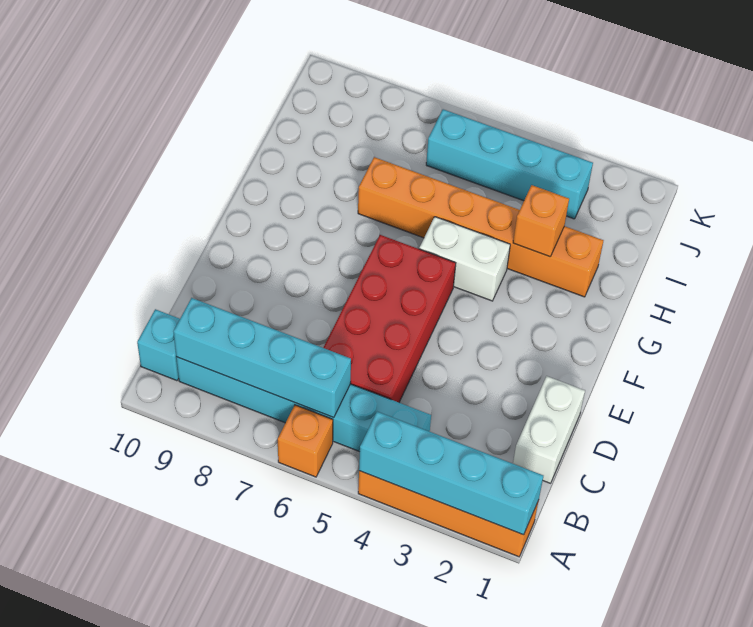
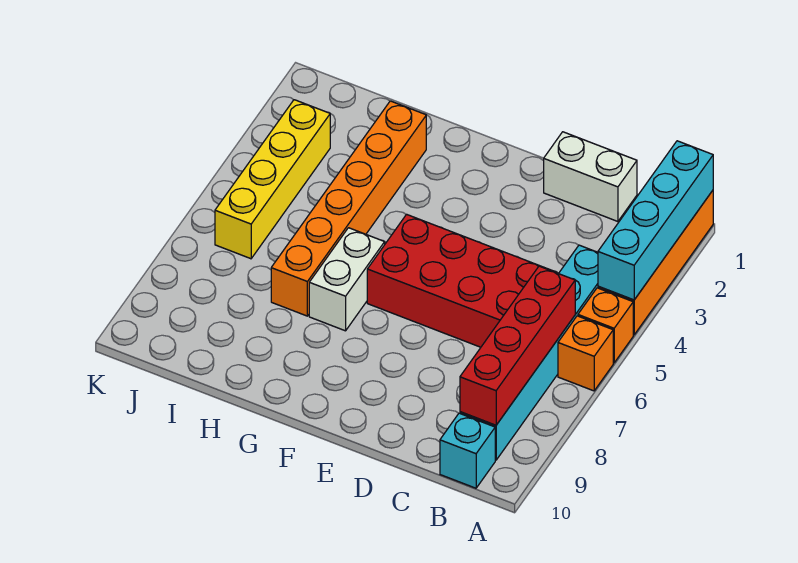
cyan brick B6:B9 level 2 -> red brick B6:B9 level 2
white brick G4:G5 level 1 -> white brick G6:G7 level 1
orange brick H3 level 2 -> orange brick A5 level 1
cyan brick J3:J6 level 1 -> yellow brick J3:J6 level 1

